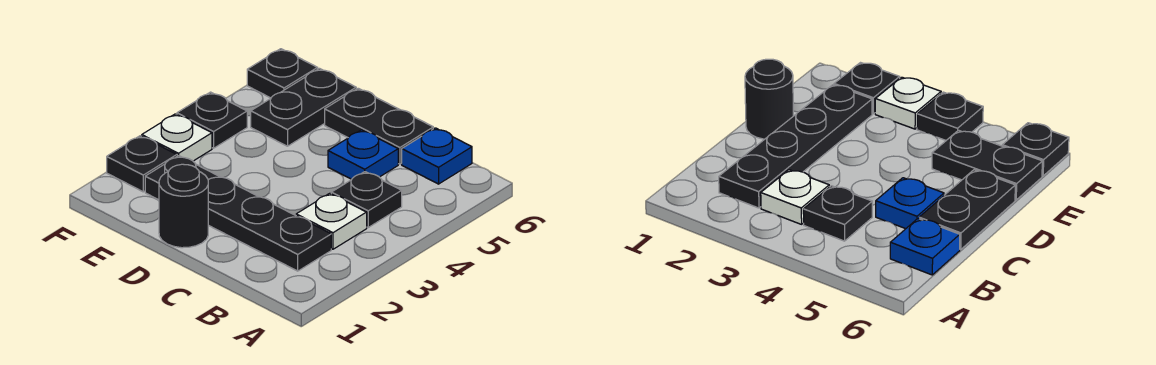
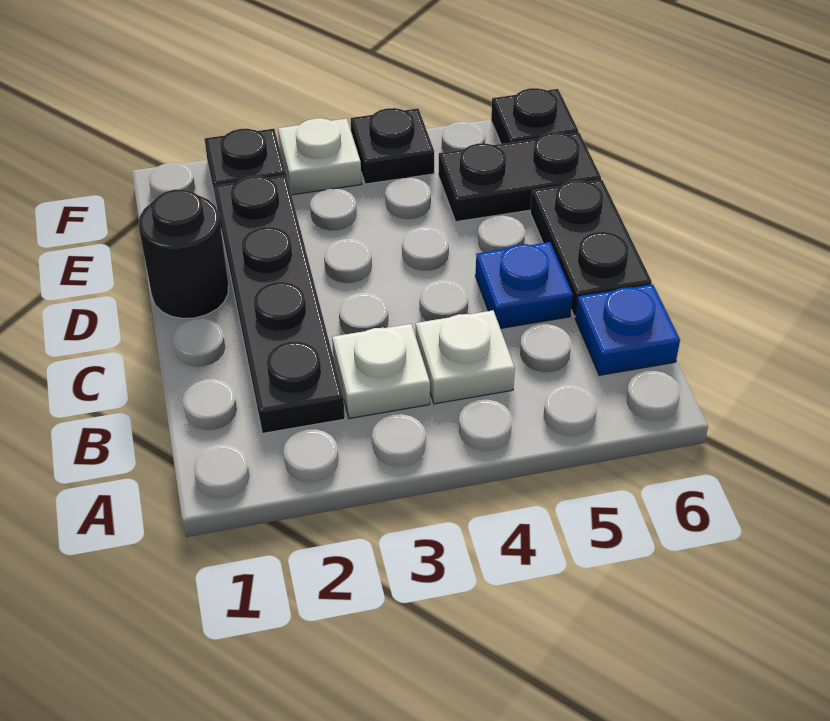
black plate B4 level 1 -> white plate B4 level 1

